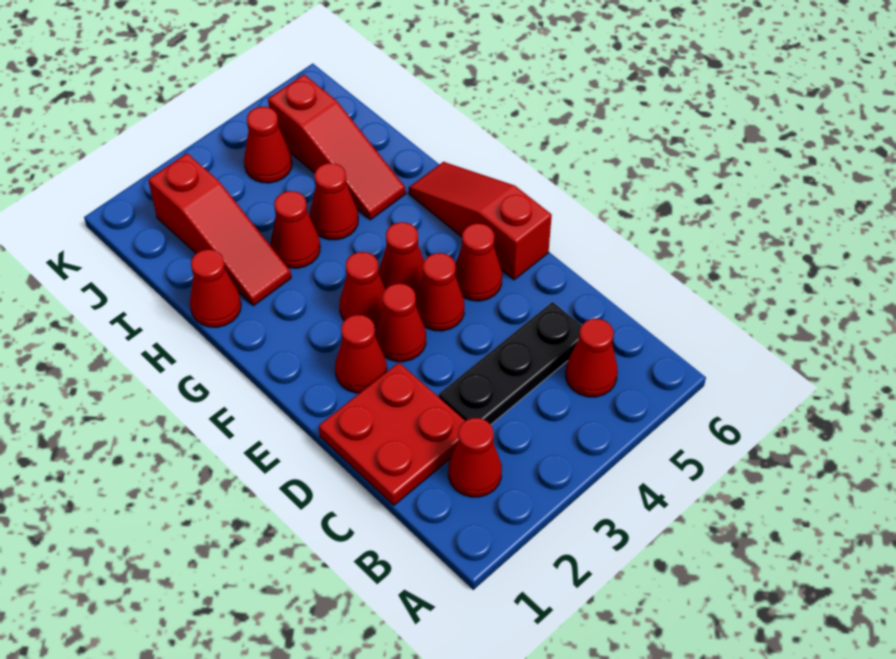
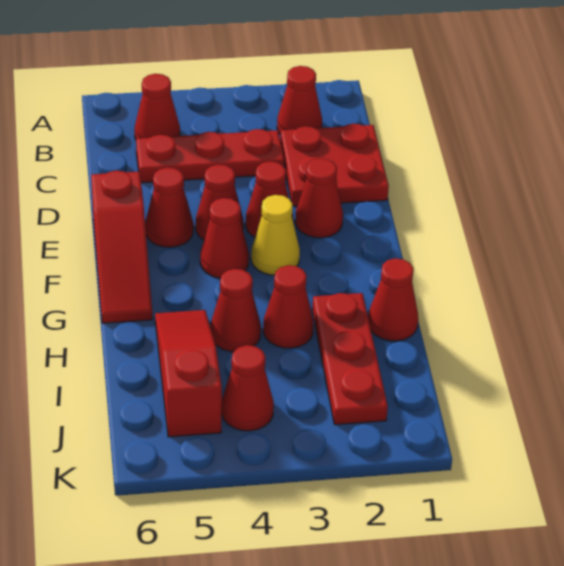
black plate C3:C5 level 1 -> red plate C3:C5 level 1
red cone F3 level 1 -> yellow cone F3 level 1
red slope H2:J2 level 1 top J -> red plate H2:J2 level 1

